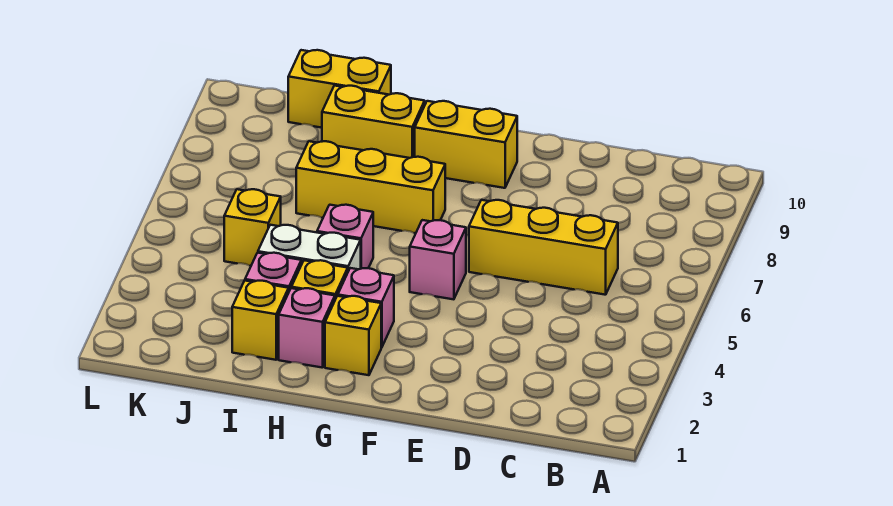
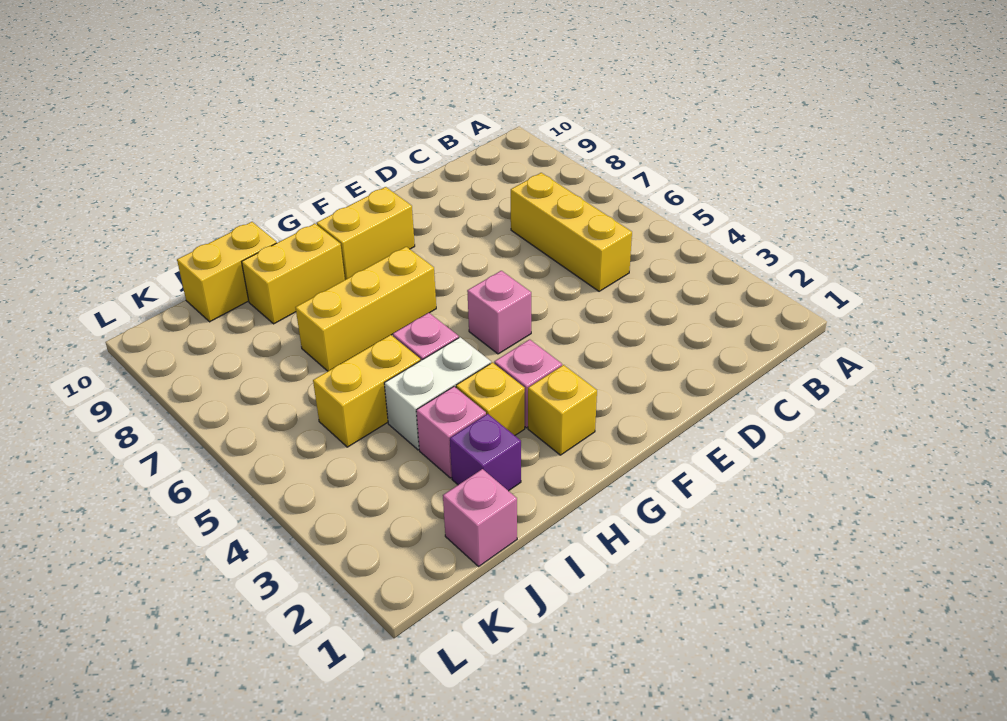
yellow brick C6:E6 level 1 -> yellow brick C5:C7 level 1
pink brick H2 level 1 -> pink brick J1 level 1
yellow brick I2 level 1 -> purple brick I2 level 1
yellow brick J5 level 1 -> yellow brick I5:J5 level 1

